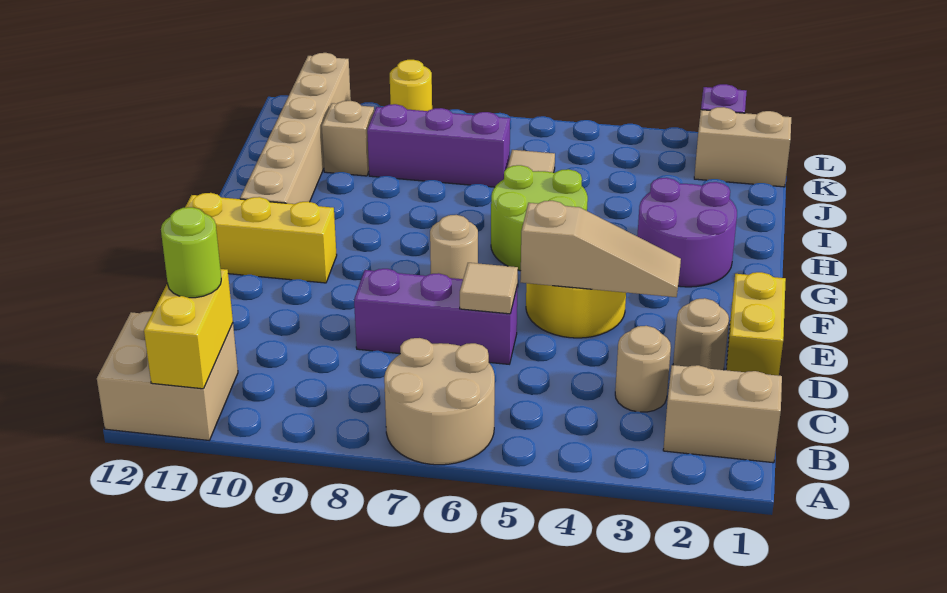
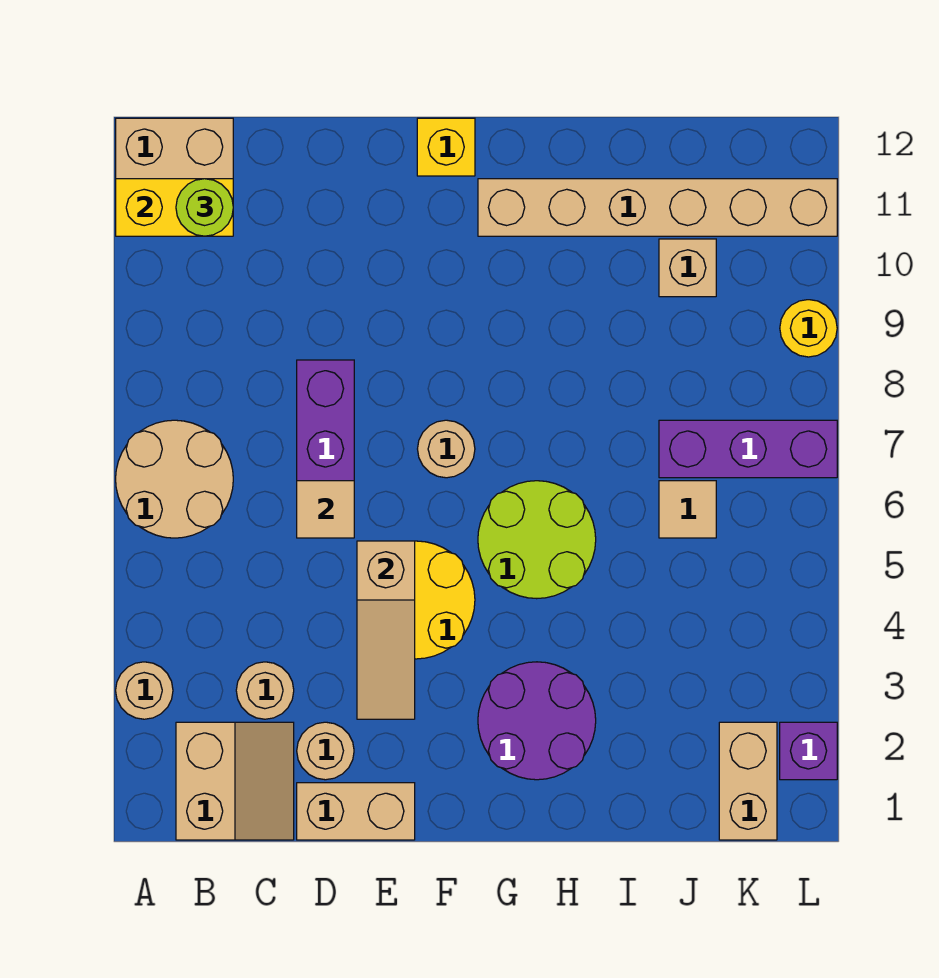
none -> tan round brick A3 level 1
yellow brick D1:E1 level 1 -> tan brick D1:E1 level 1
yellow brick F10:F12 level 1 -> yellow brick F12 level 1
purple brick J7:J9 level 1 -> purple brick J7:L7 level 1

